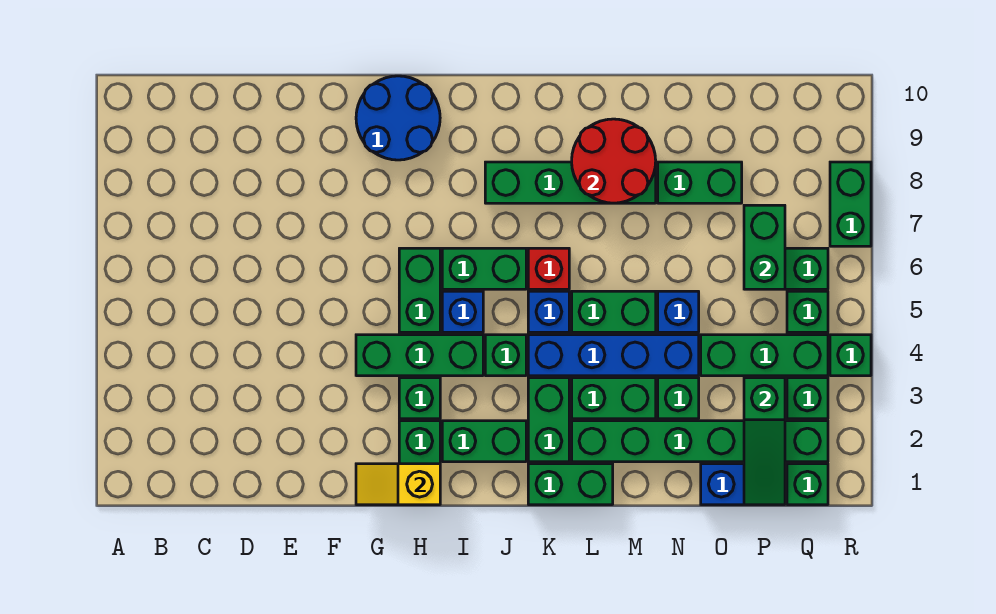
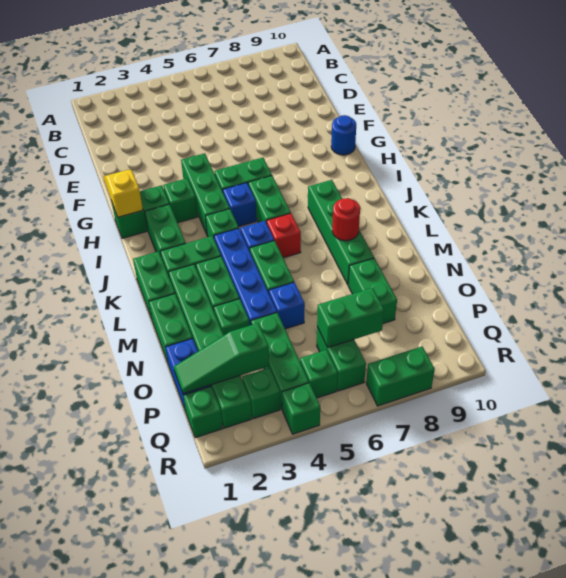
blue round brick G9:H10 level 1 -> blue round brick G10 level 1
red round brick L8:M9 level 2 -> red round brick L8 level 2
none -> green brick M1:N1 level 1

